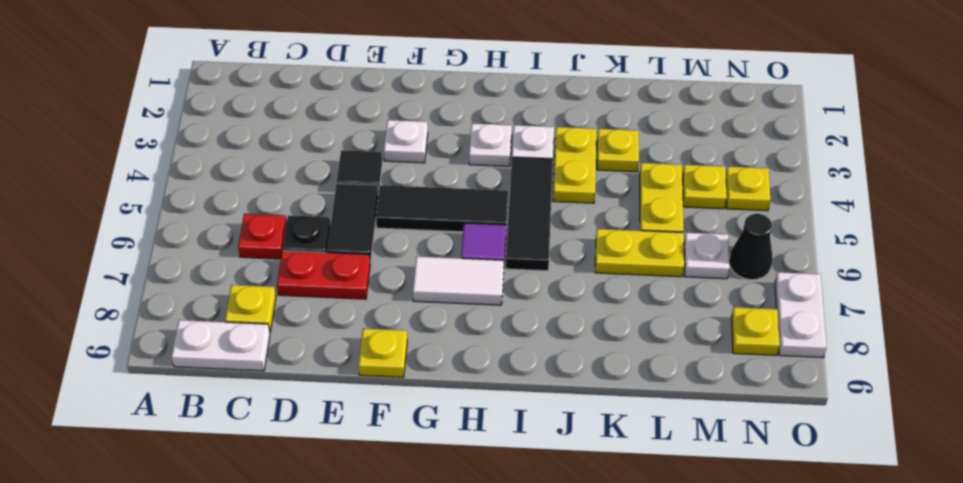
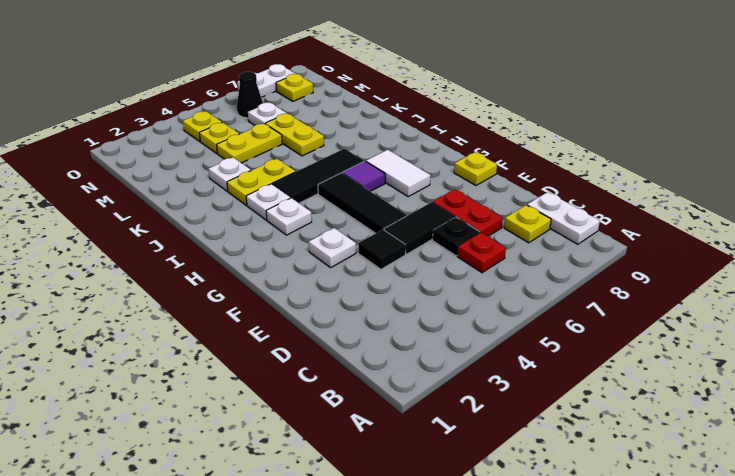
yellow plate K3 level 1 -> white plate K3 level 1

